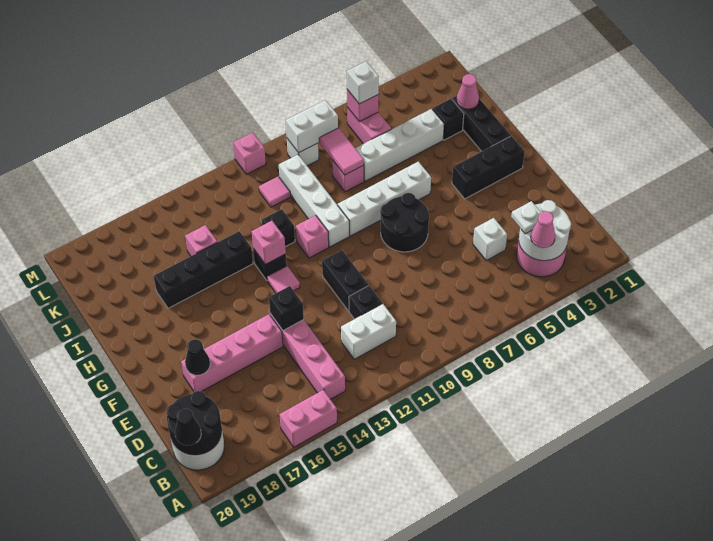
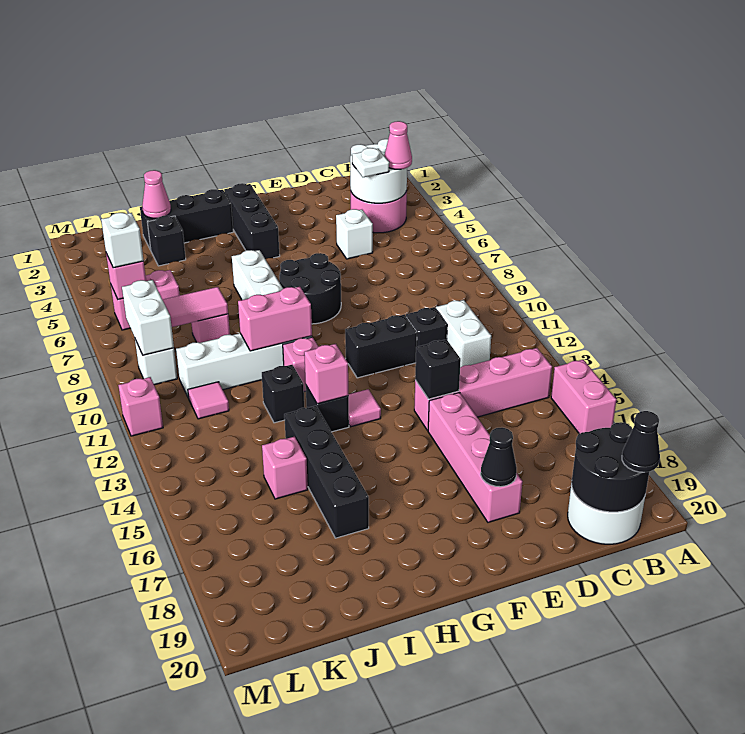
none -> pink brick H10:I10 level 2
white brick J4:J7 level 1 -> none

